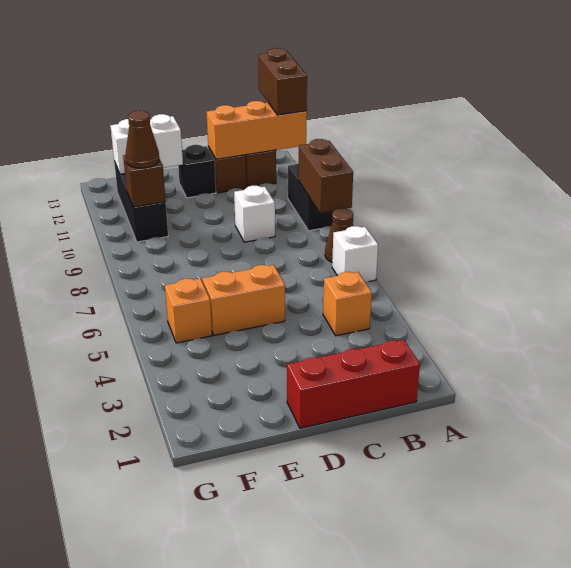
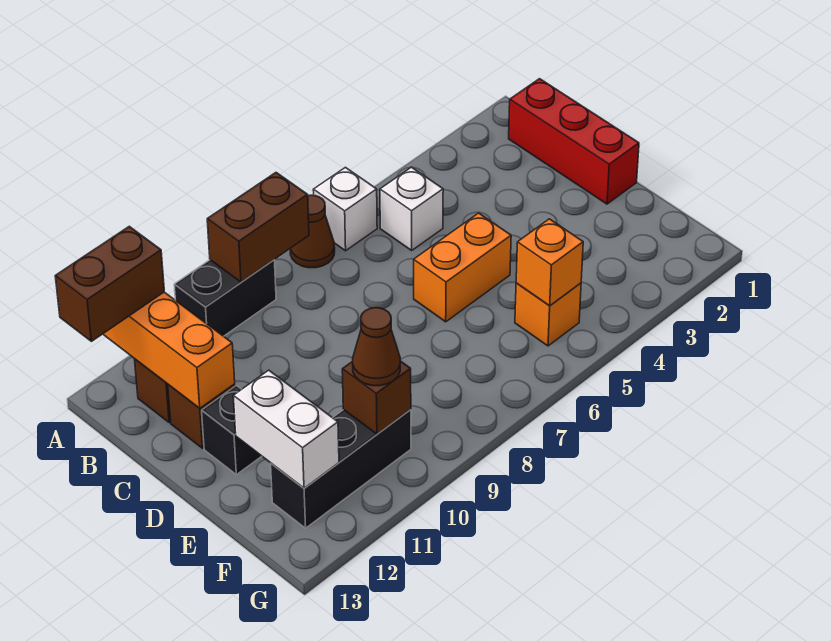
orange brick B4 level 1 -> orange brick F5 level 2
white brick C9 level 1 -> white brick B5 level 1
orange brick D5:E5 level 1 -> orange brick D5:D6 level 1

